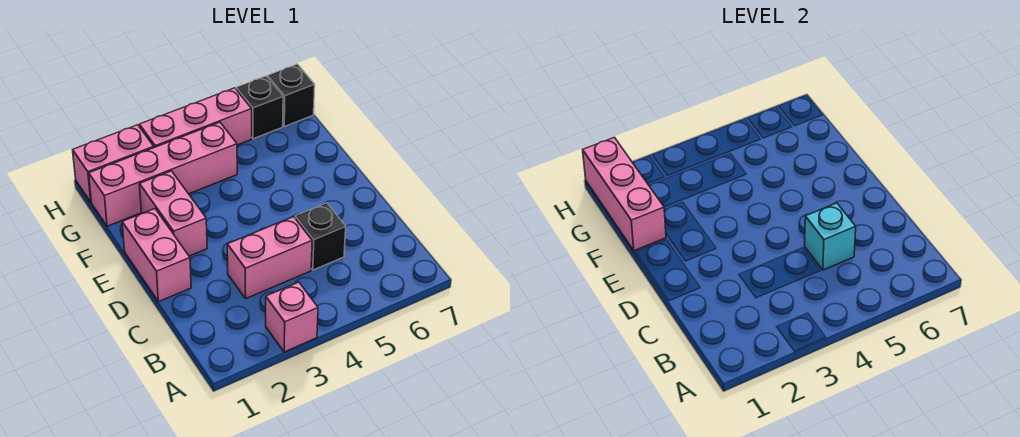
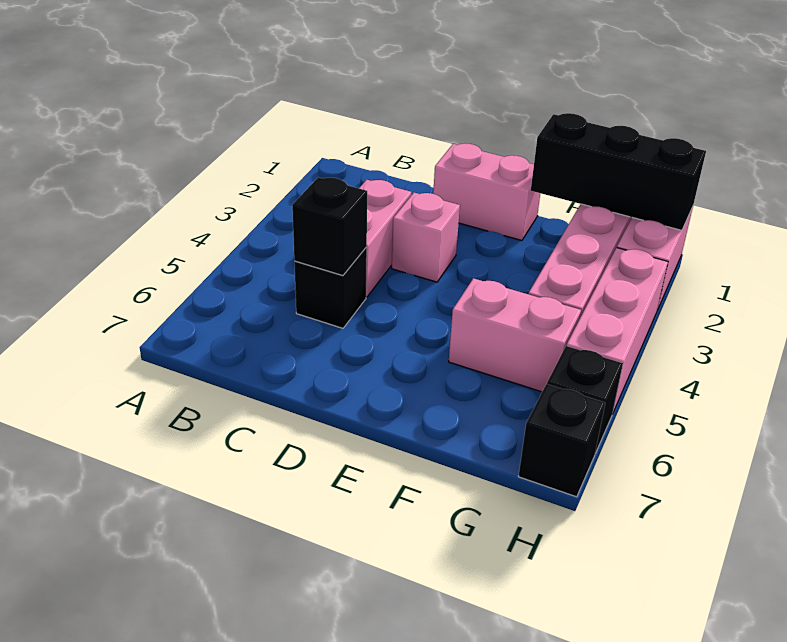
pink brick A3 level 1 -> pink brick D3 level 1
cyan brick C5 level 2 -> black brick C5 level 2
pink brick E2:F2 level 1 -> pink brick F5:G5 level 1
pink brick F1:H1 level 2 -> black brick F1:H1 level 2

